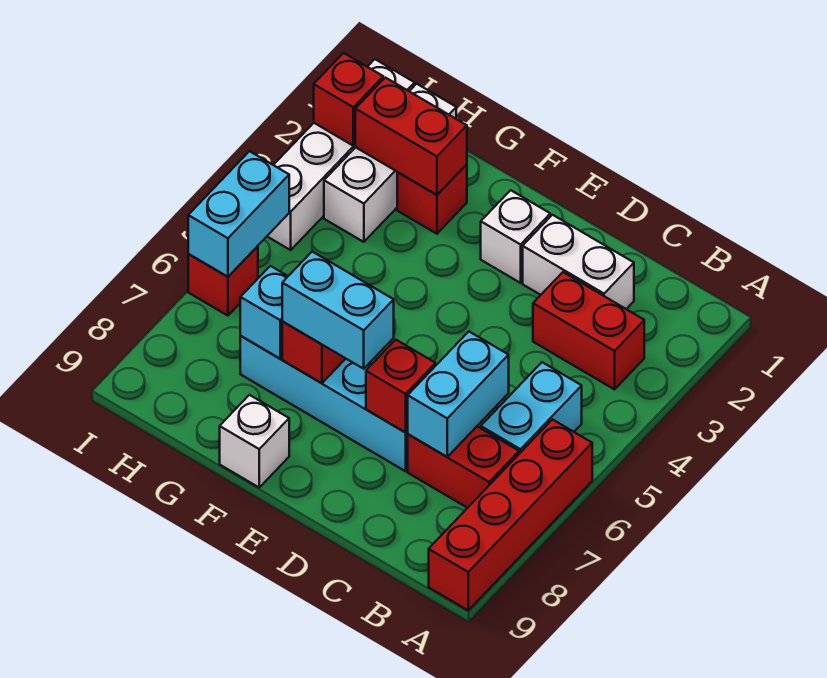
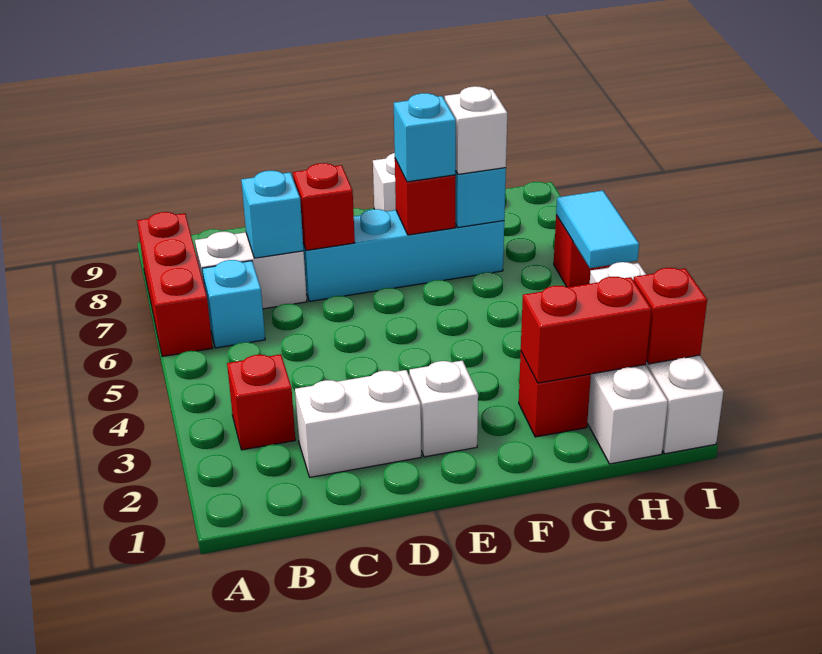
red brick A6:A9 level 1 -> red brick A6:A8 level 1
red brick B3:C3 level 1 -> red brick B3 level 1
cyan brick B5:B6 level 1 -> cyan brick B6 level 1
red brick B7:C7 level 1 -> white brick B7:C7 level 1
cyan brick C6:C7 level 2 -> cyan brick C7 level 2
cyan brick E7:F7 level 3 -> cyan brick F7 level 3
none -> white brick G7 level 3
cyan brick I5:I6 level 2 -> cyan tile I5:I6 level 2

